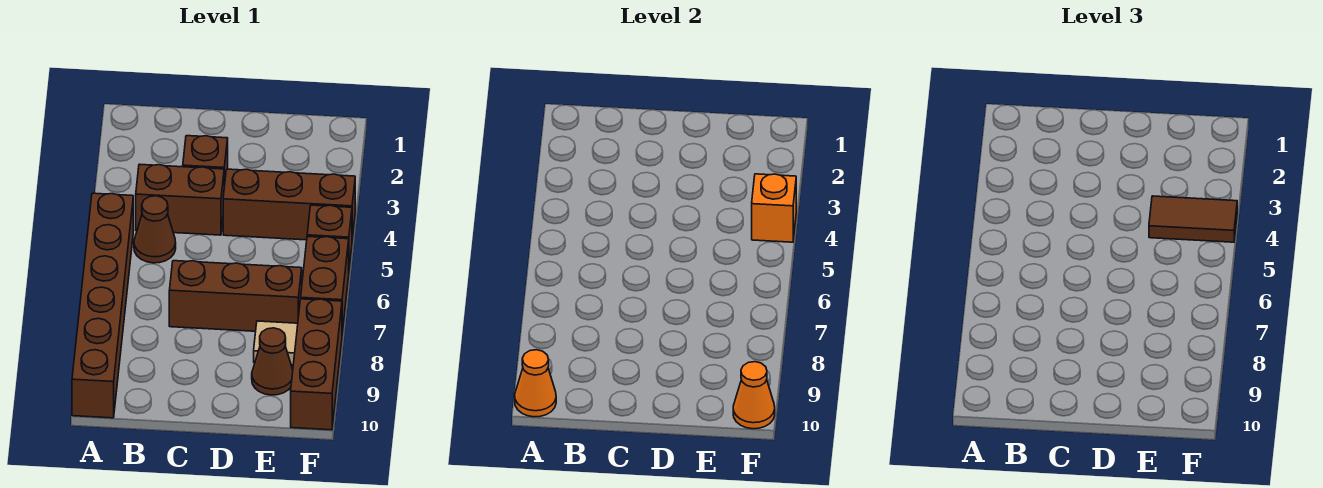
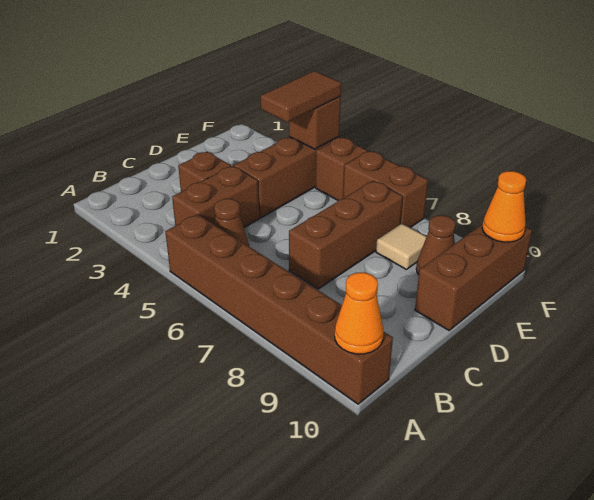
orange brick F4 level 2 -> brown brick F4 level 2
brown brick F8:F10 level 1 -> brown brick D10:F10 level 1

